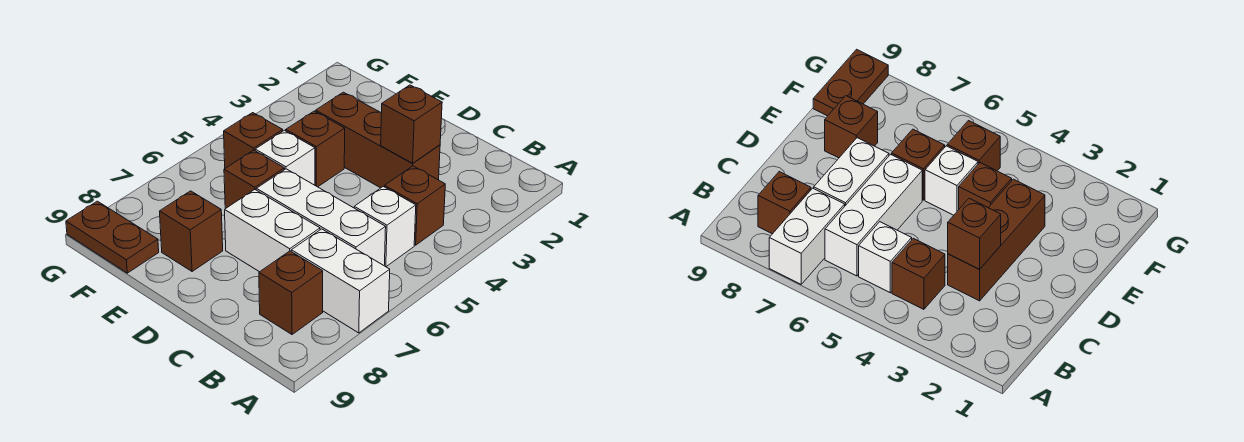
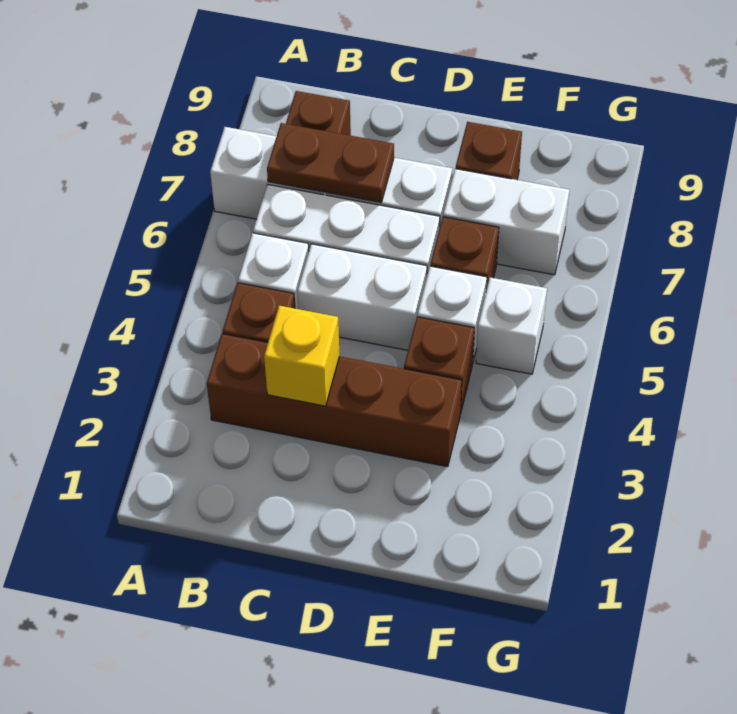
brown brick C3:E3 level 1 -> brown brick B3:E3 level 1
brown brick C3 level 2 -> yellow brick C3 level 2
none -> white brick C5:D5 level 1
none -> white brick E7:F7 level 1
brown brick F5 level 1 -> white brick F5 level 1
brown plate F9:G9 level 1 -> brown plate B7:C7 level 2

